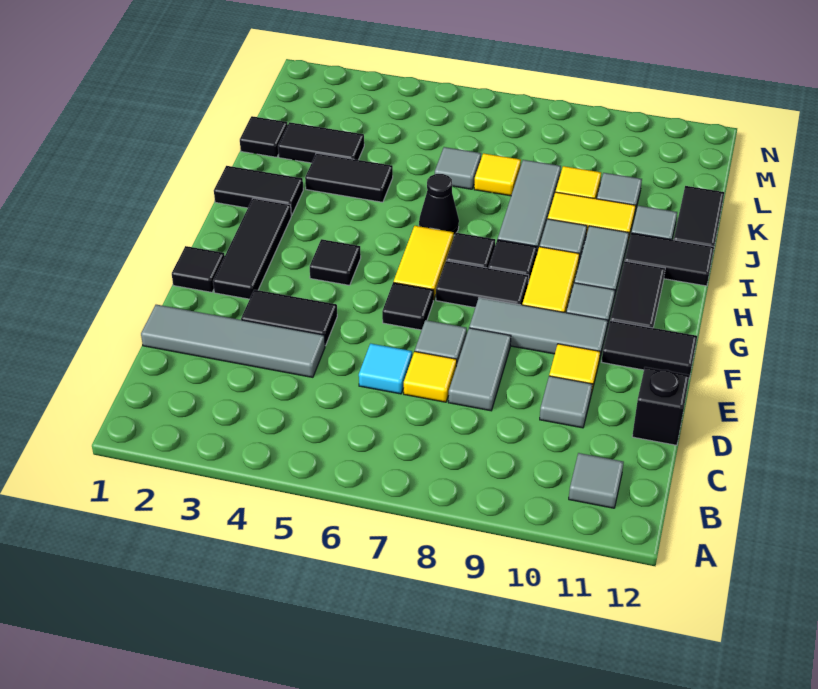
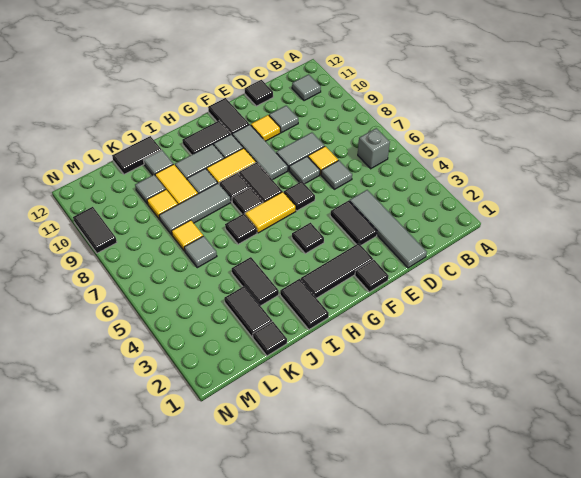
none -> grey brick B6 level 1
cyan tile D6 level 1 -> grey tile D6 level 1
black brick D12 level 1 -> black tile D12 level 1
black cone I6 level 1 -> black tile I6 level 1
black tile I11:I12 level 1 -> black tile N9:N10 level 1

